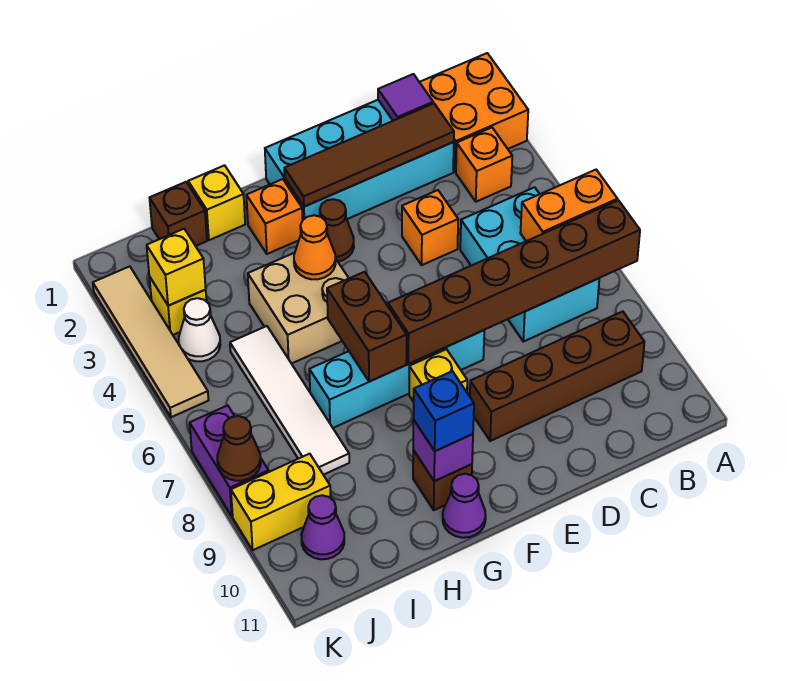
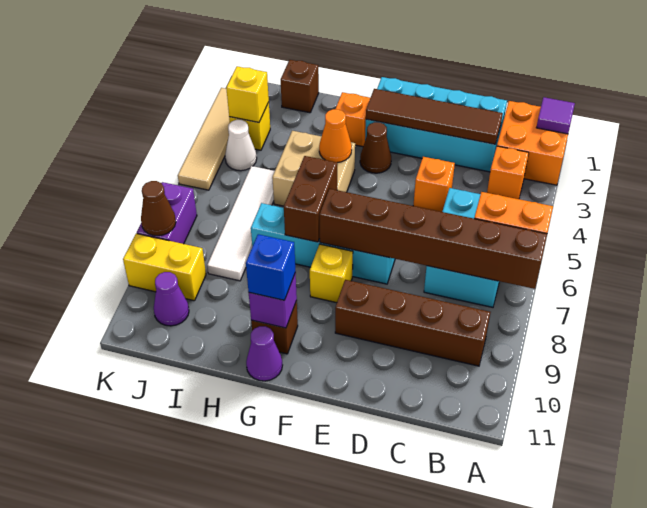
purple tile C1 level 2 -> purple tile A1 level 2
yellow brick H1 level 1 -> none

